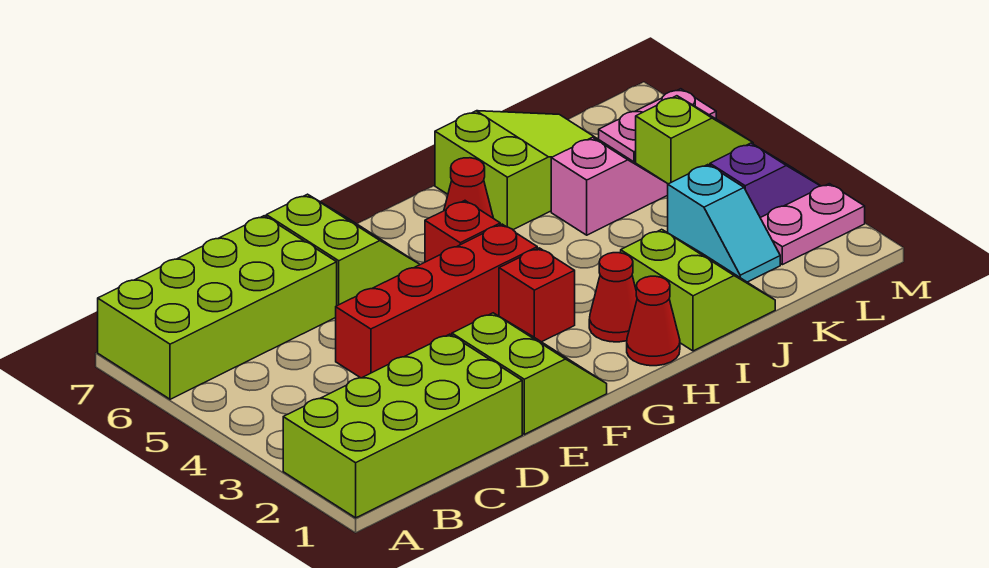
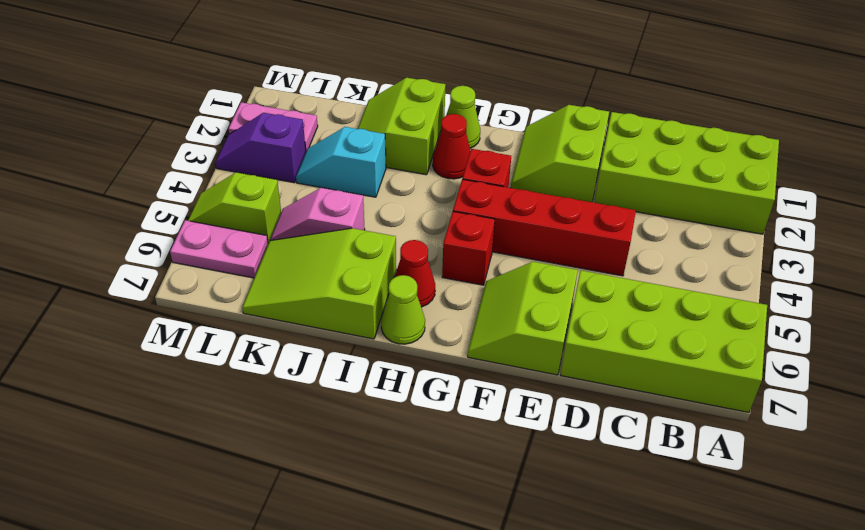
red cone H1 level 1 -> lime cone H1 level 1
none -> lime cone H7 level 1
cyan slope K2:K3 level 1 top 3 -> cyan slope J3:K3 level 1 top J

